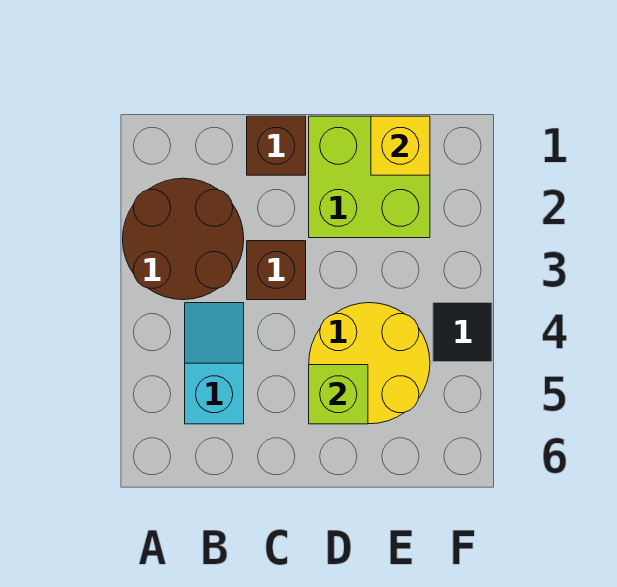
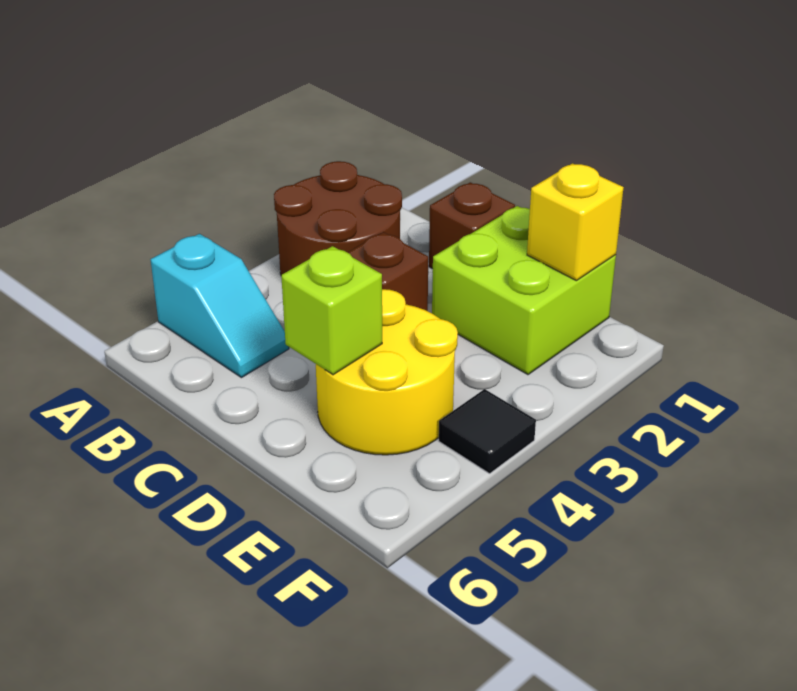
cyan slope B4:B5 level 1 top 5 -> cyan slope A5:B5 level 1 top A

